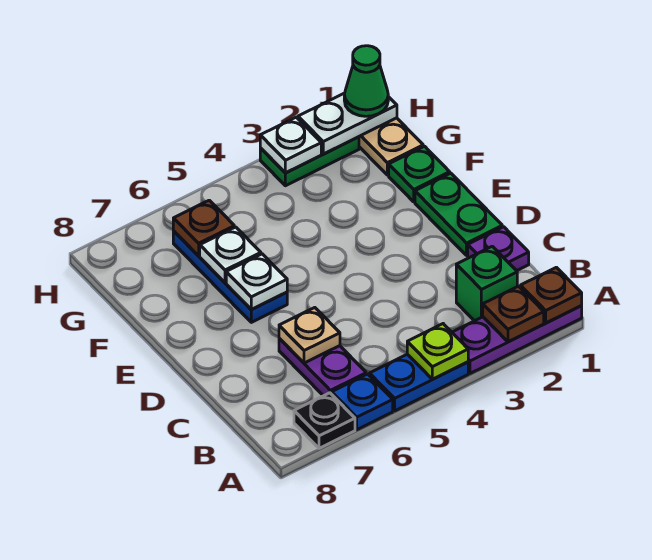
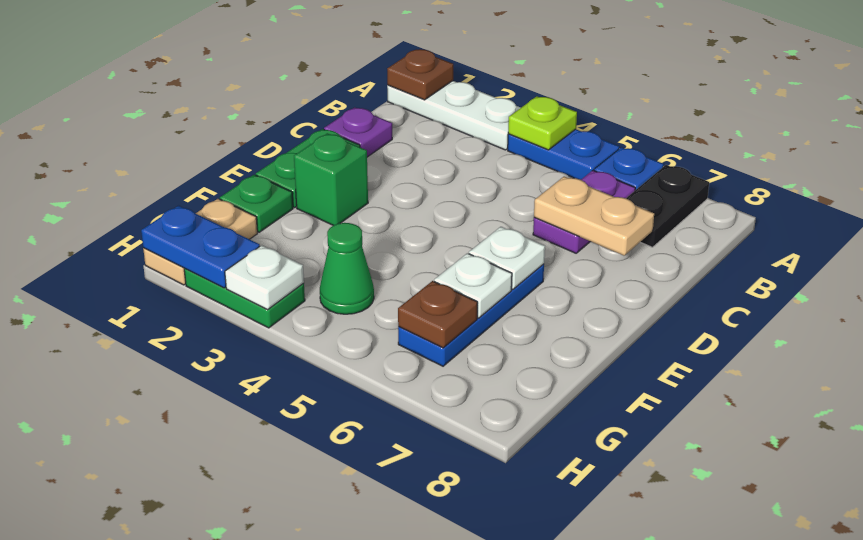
purple plate A1:A3 level 1 -> white plate A1:A3 level 1
brown plate A2 level 2 -> none
black plate A7 level 1 -> black plate A7:B7 level 1
green brick B2 level 1 -> green brick E2 level 1
tan plate C6 level 2 -> tan plate C6:C7 level 2
white plate H1:H2 level 2 -> blue plate H1:H2 level 2
green cone H1 level 3 -> green cone G4 level 1

